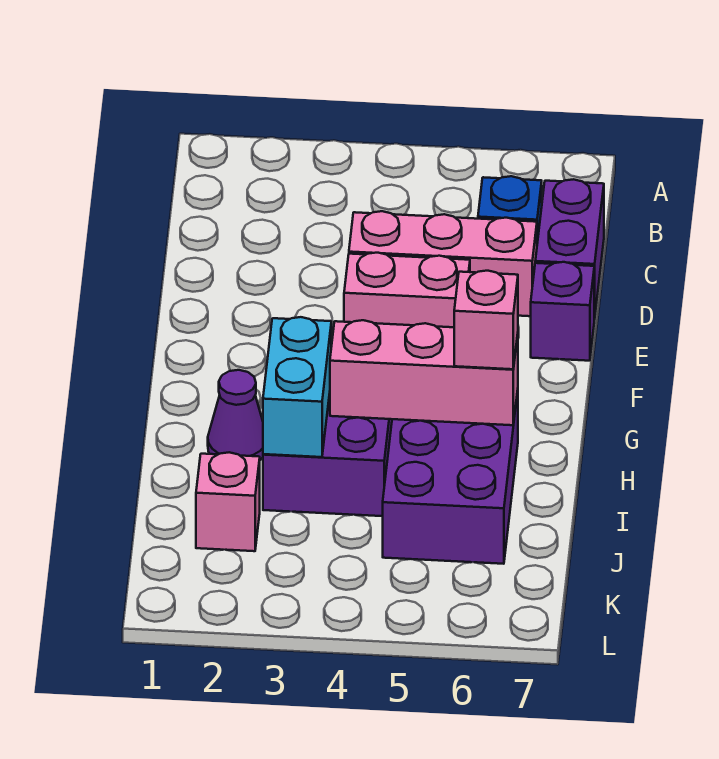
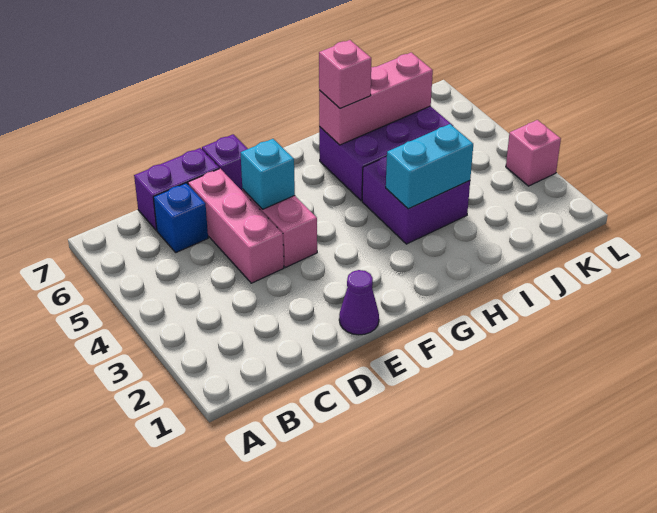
none -> cyan brick E5 level 2
purple cone H2 level 1 -> purple cone E1 level 1
pink brick H4:H6 level 2 -> pink brick H6:J6 level 2
pink brick J2 level 1 -> pink brick L3 level 1

